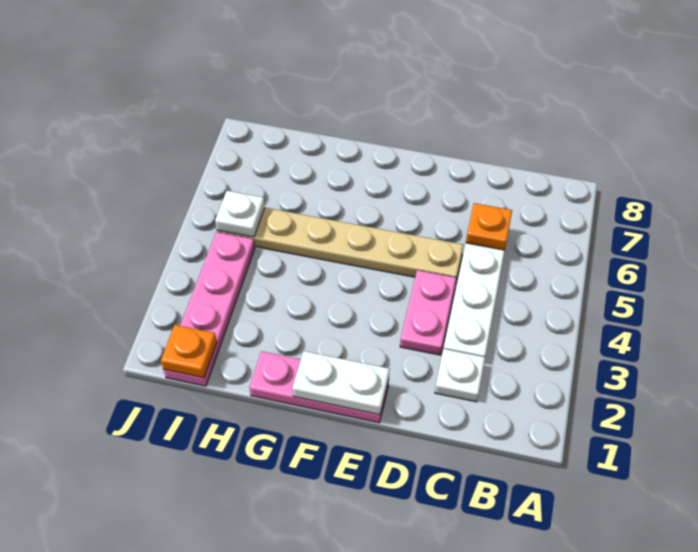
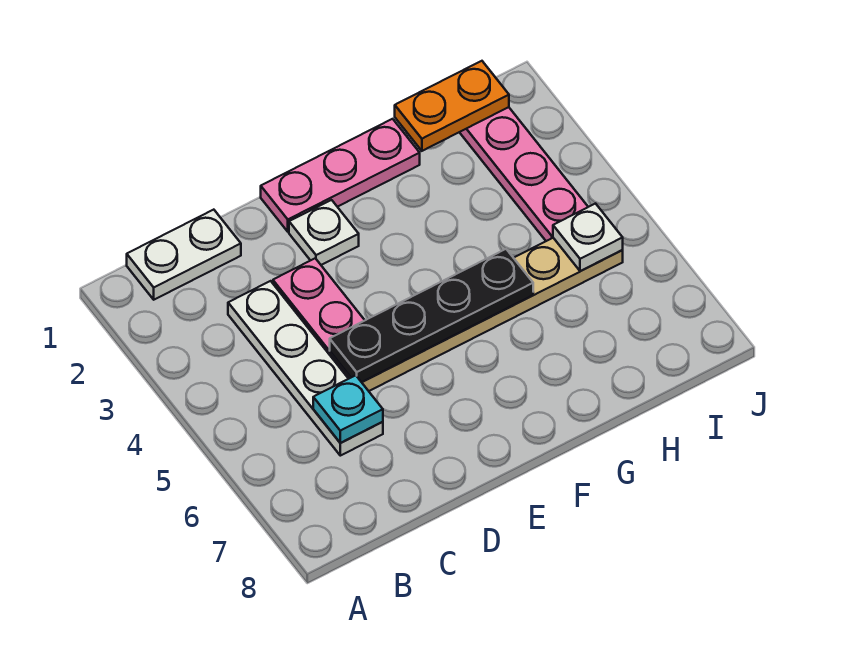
white plate C2 level 1 -> white plate E2 level 1
orange plate C6 level 2 -> cyan plate C6 level 2
none -> black plate D5:G5 level 2
white plate E1:F1 level 2 -> white plate B1:C1 level 1
orange plate I1 level 2 -> orange plate H1:I1 level 2

